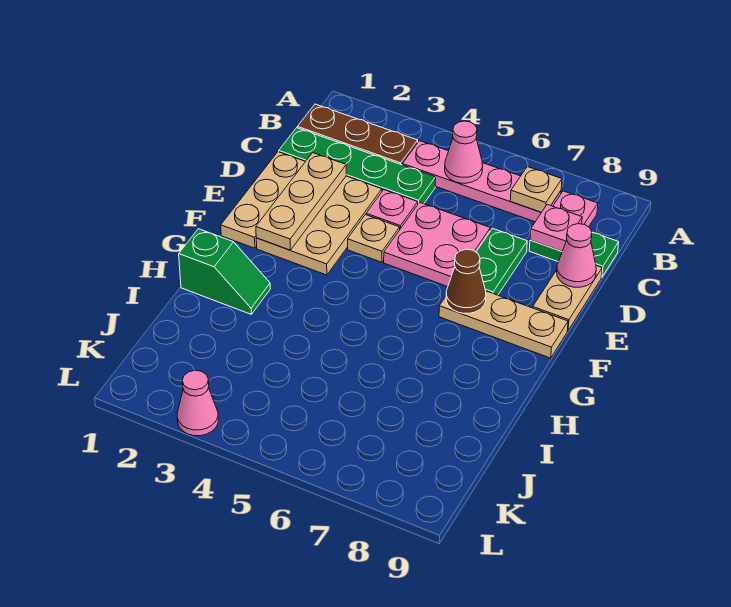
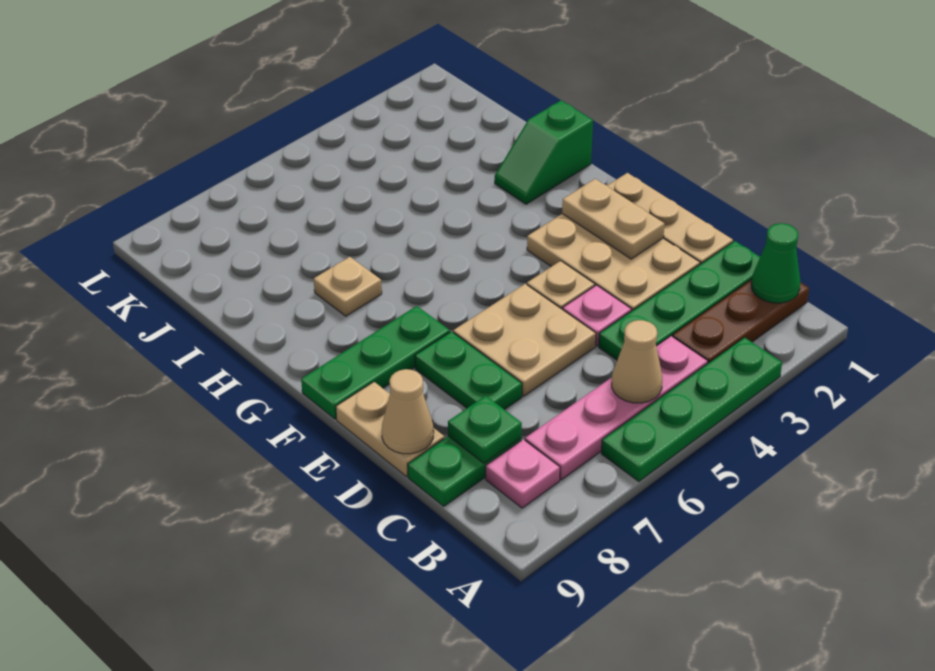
none -> green plate A3:A6 level 1
none -> green cone B1 level 2
pink cone B5 level 2 -> tan cone B5 level 2
tan plate B7 level 2 -> tan plate H7 level 1
pink plate C8 level 2 -> green plate C8 level 2
tan plate D2:F2 level 2 -> tan plate E2:F2 level 2
pink plate D5:E6 level 1 -> tan plate D5:E6 level 1
pink cone D9 level 2 -> tan cone D9 level 2
tan plate F7:F9 level 1 -> green plate F7:F9 level 1
brown cone F7 level 2 -> none
pink cone L3 level 1 -> none

